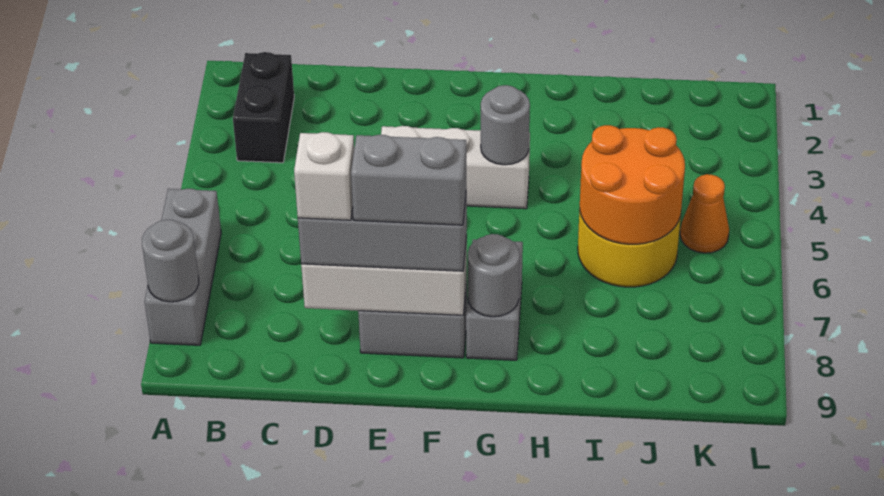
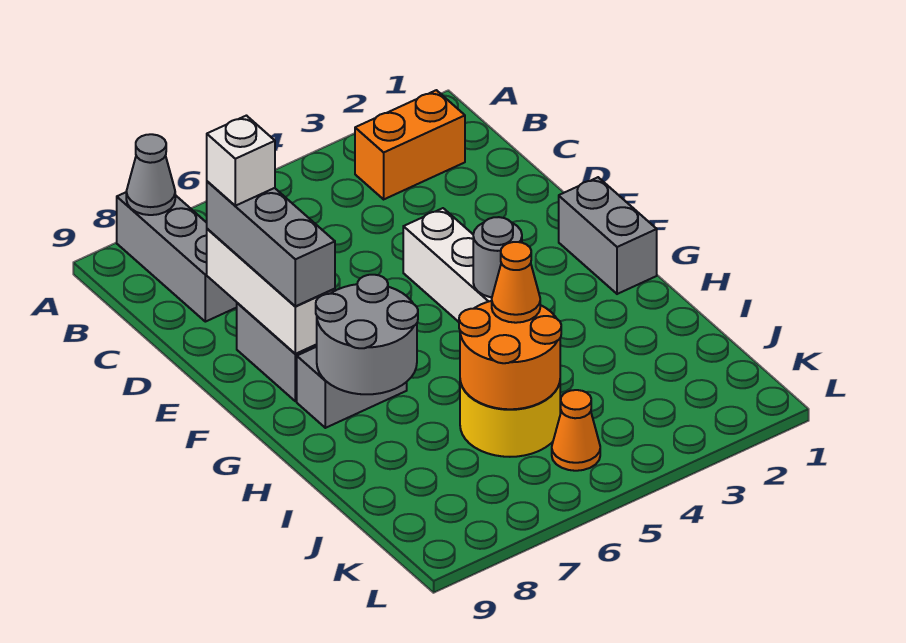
grey brick A6:A8 level 1 -> grey brick A8:C8 level 1
grey round brick A8 level 2 -> grey cone A8 level 2
black brick B2:B3 level 1 -> orange brick B2:B3 level 1
grey brick E8:F8 level 4 -> grey brick F1:G1 level 1
grey round brick G8 level 2 -> grey round brick G7:H8 level 2
none -> orange cone I5 level 3

